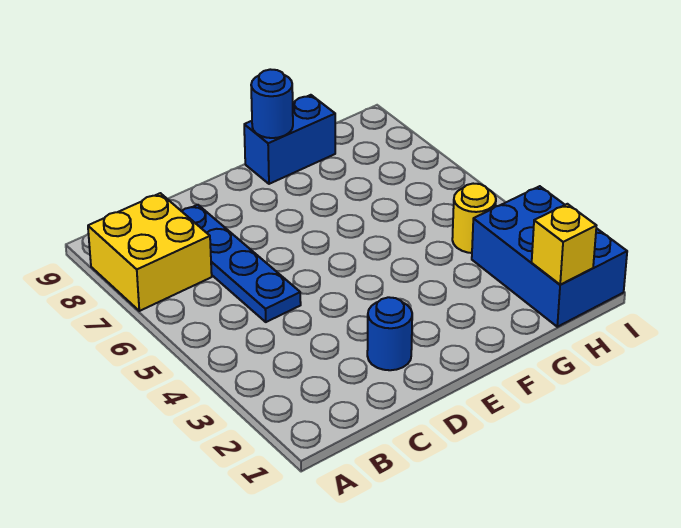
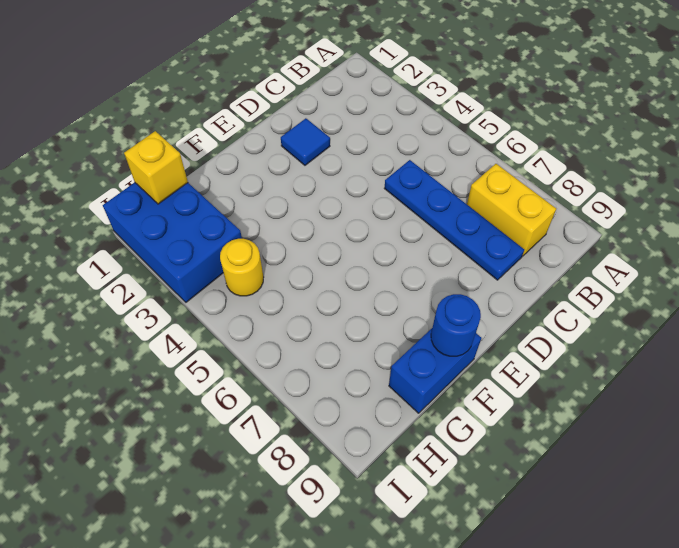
yellow brick A7:B8 level 1 -> yellow brick B7:B8 level 1
blue round brick D2 level 1 -> blue tile D2 level 1

